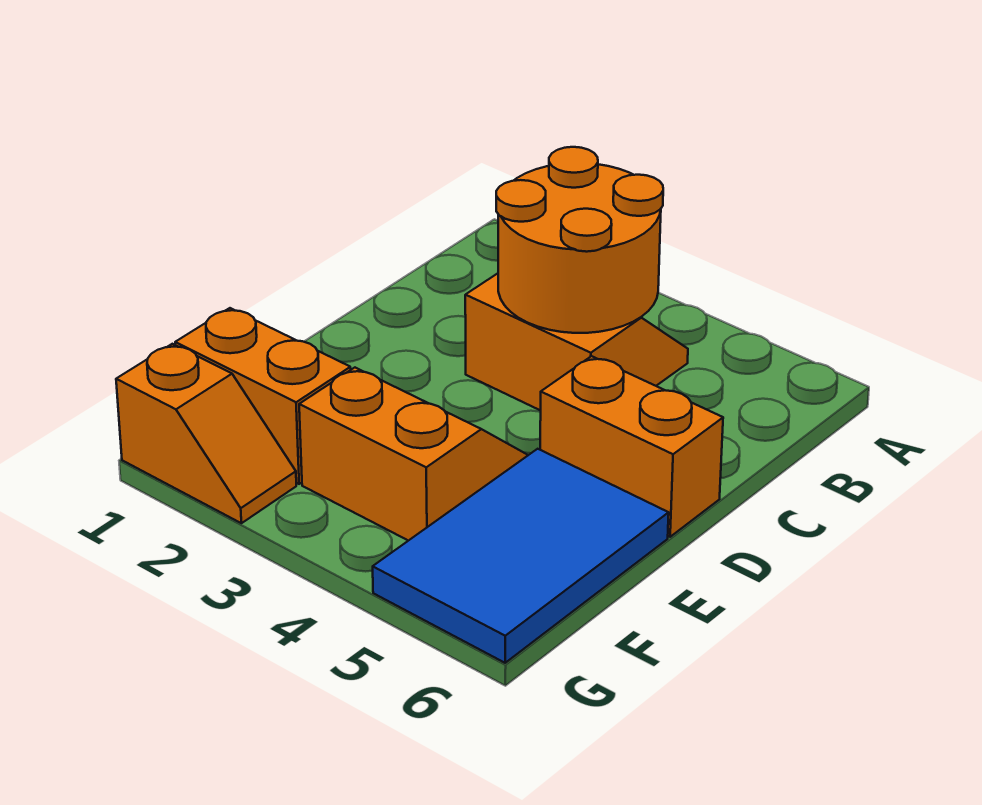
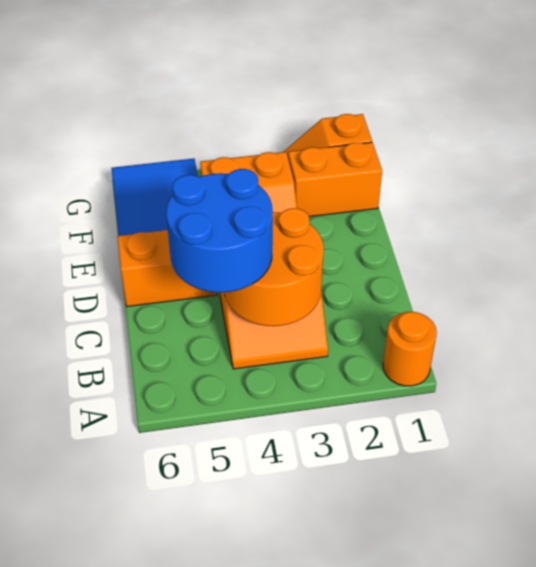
none -> orange round brick A1 level 1
none -> blue round brick B4:C5 level 3

